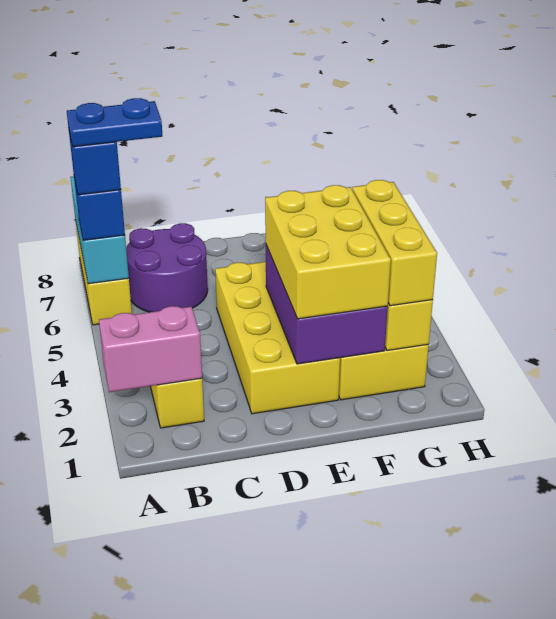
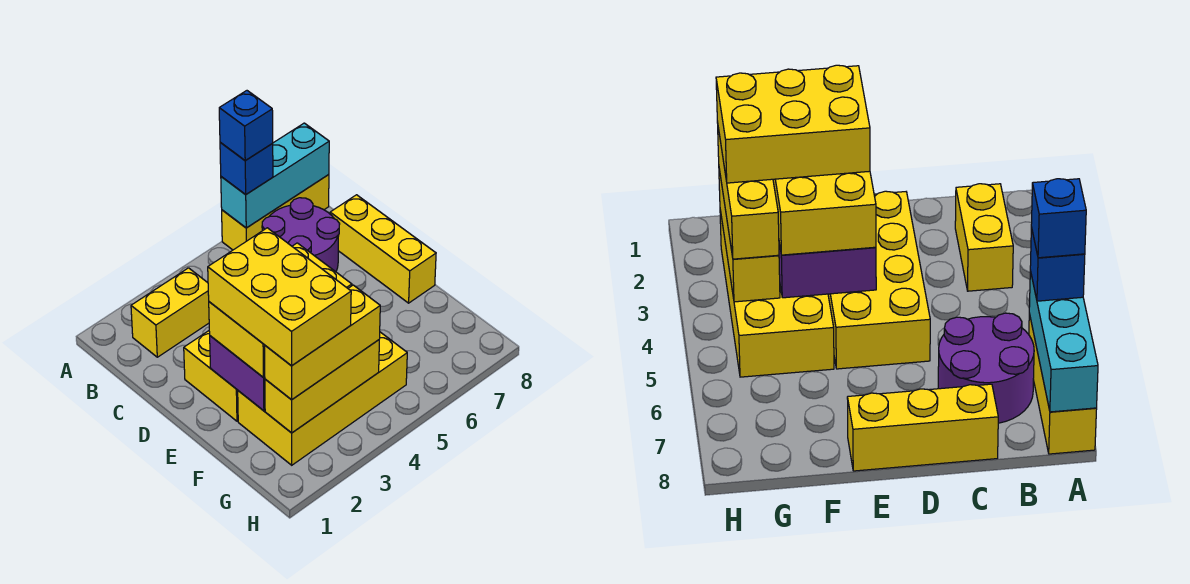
pink brick A2:B2 level 2 -> none
blue plate A6:B6 level 5 -> none
none -> yellow brick C8:E8 level 1
none -> yellow brick E2:G3 level 4

